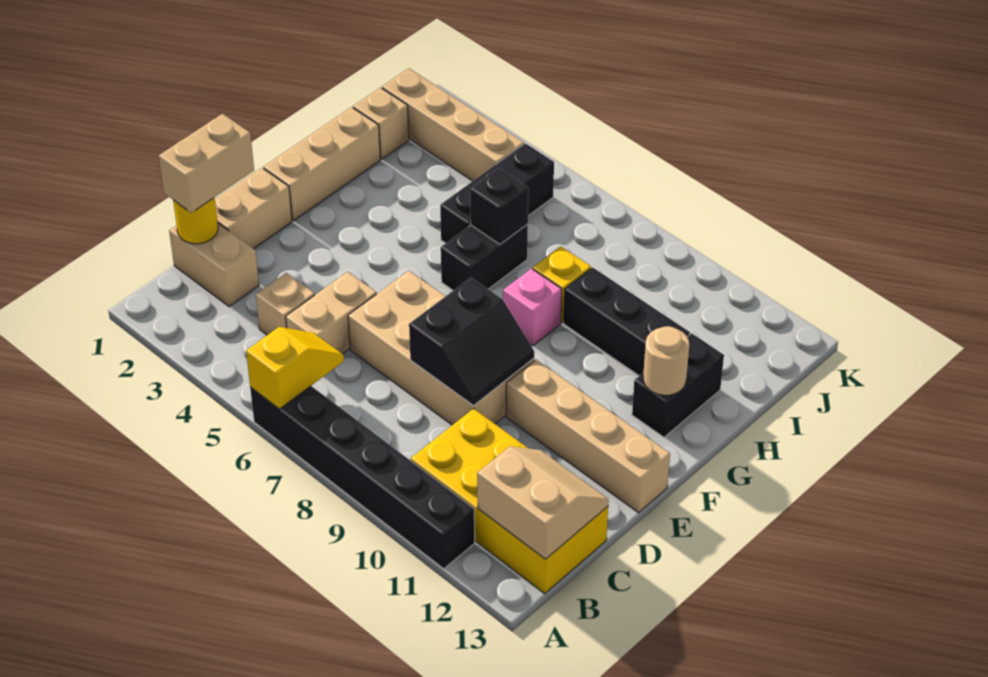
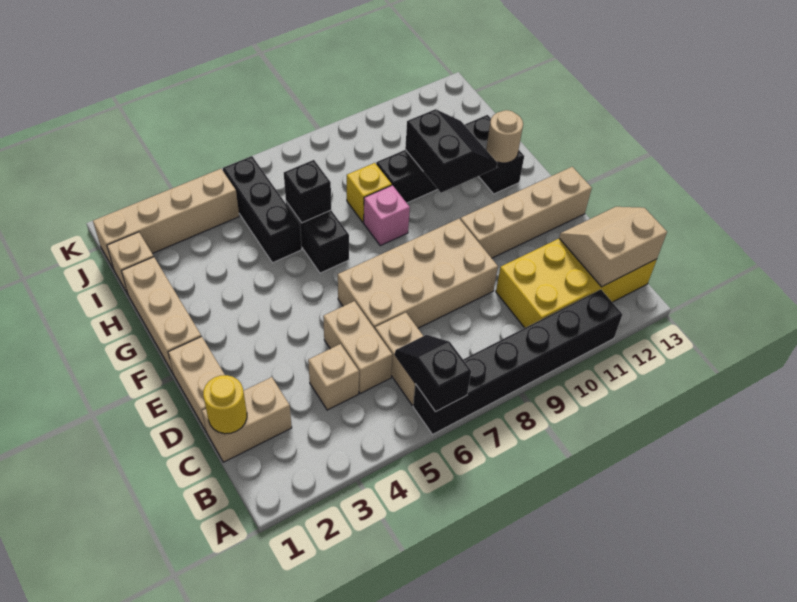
yellow slope A6:B6 level 2 top A -> black slope A6:B6 level 2 top A
tan brick C1:D1 level 3 -> tan brick B6:C6 level 1
black slope D8:E9 level 2 top 8 -> black slope G10:H11 level 2 top 10

